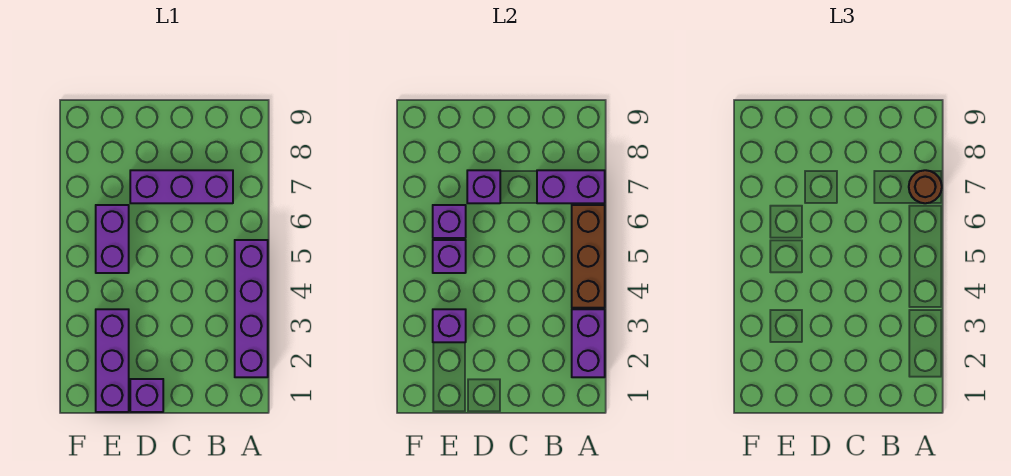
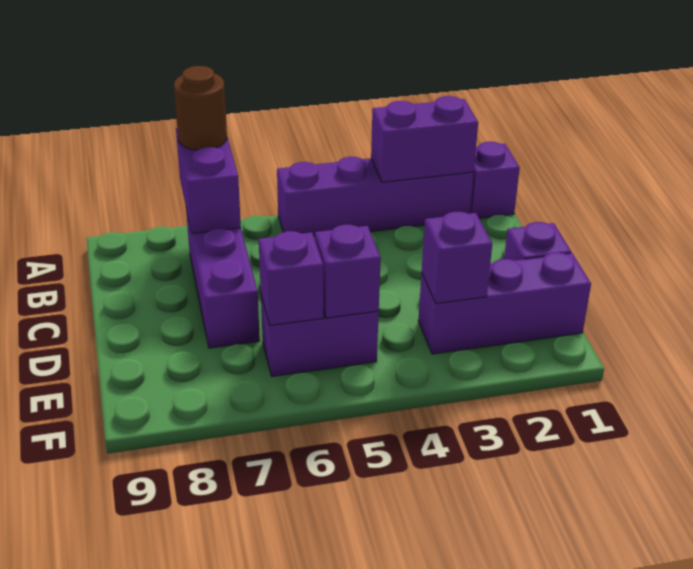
brown brick A4:A6 level 2 -> none
purple brick D7 level 2 -> purple brick A1 level 1

